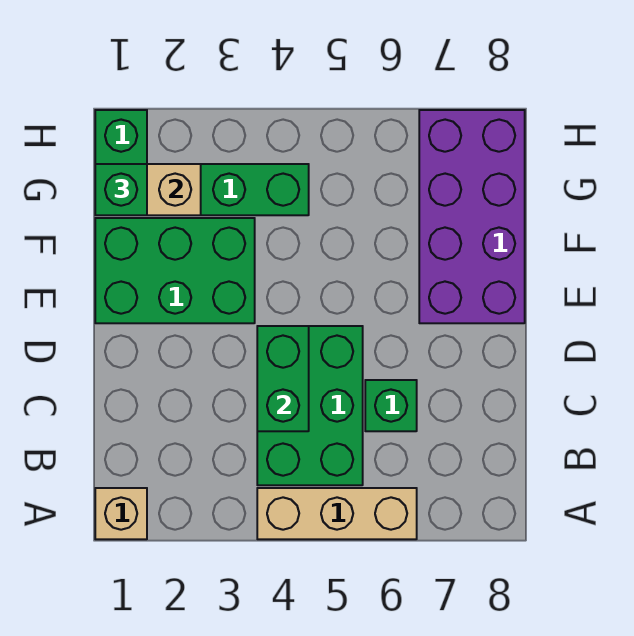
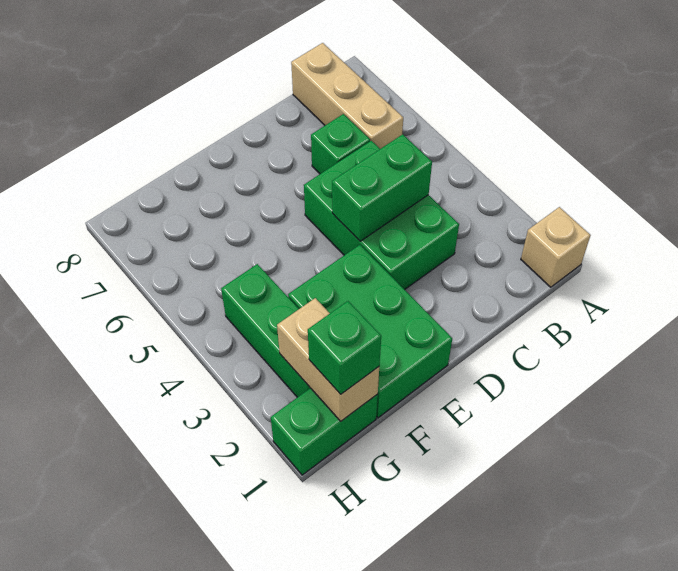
tan brick A4:A6 level 1 -> tan brick B6:B8 level 1
green brick B4:D5 level 1 -> green brick C3:D5 level 1
purple brick E7:H8 level 1 -> none

